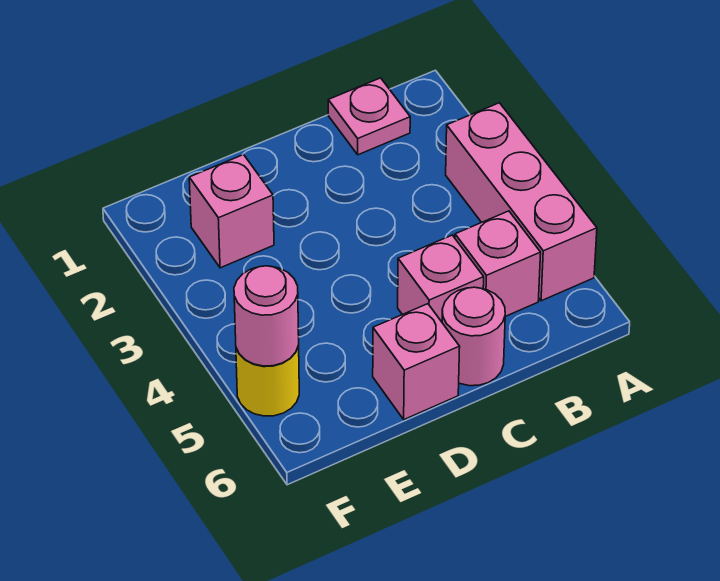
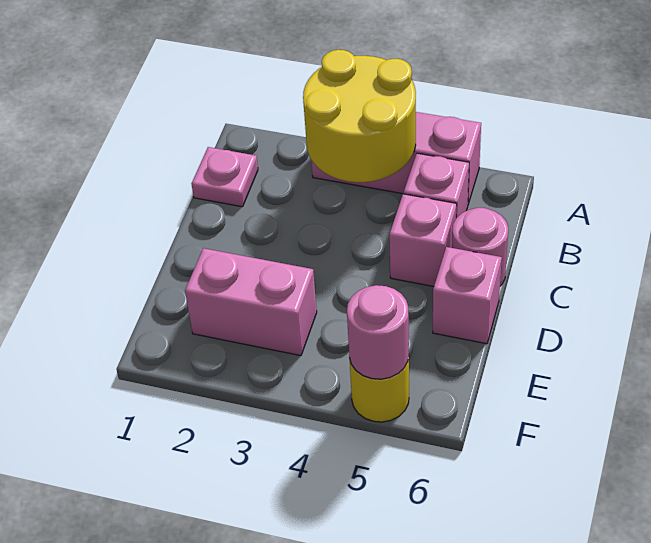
none -> yellow round brick A3:B4 level 2
pink brick E2 level 1 -> pink brick E2:E3 level 1

